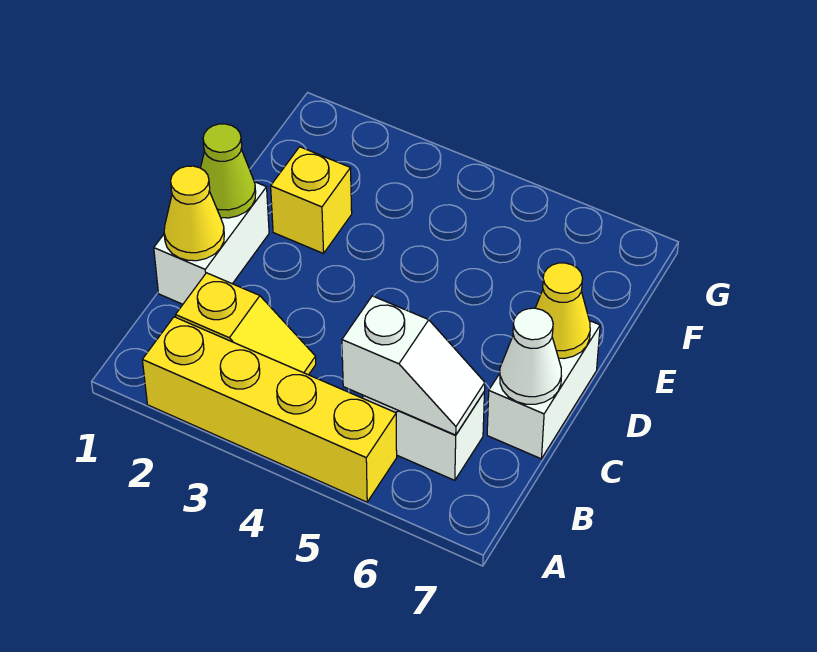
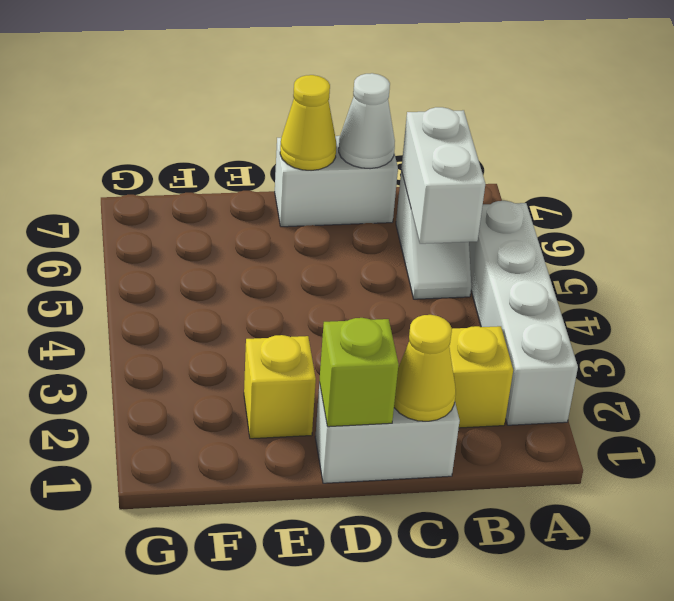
yellow brick A2:A5 level 1 -> white brick A2:A5 level 1
white slope B5:B6 level 2 top 5 -> white brick B5:B6 level 2
lime cone D1 level 2 -> lime brick D1 level 2

